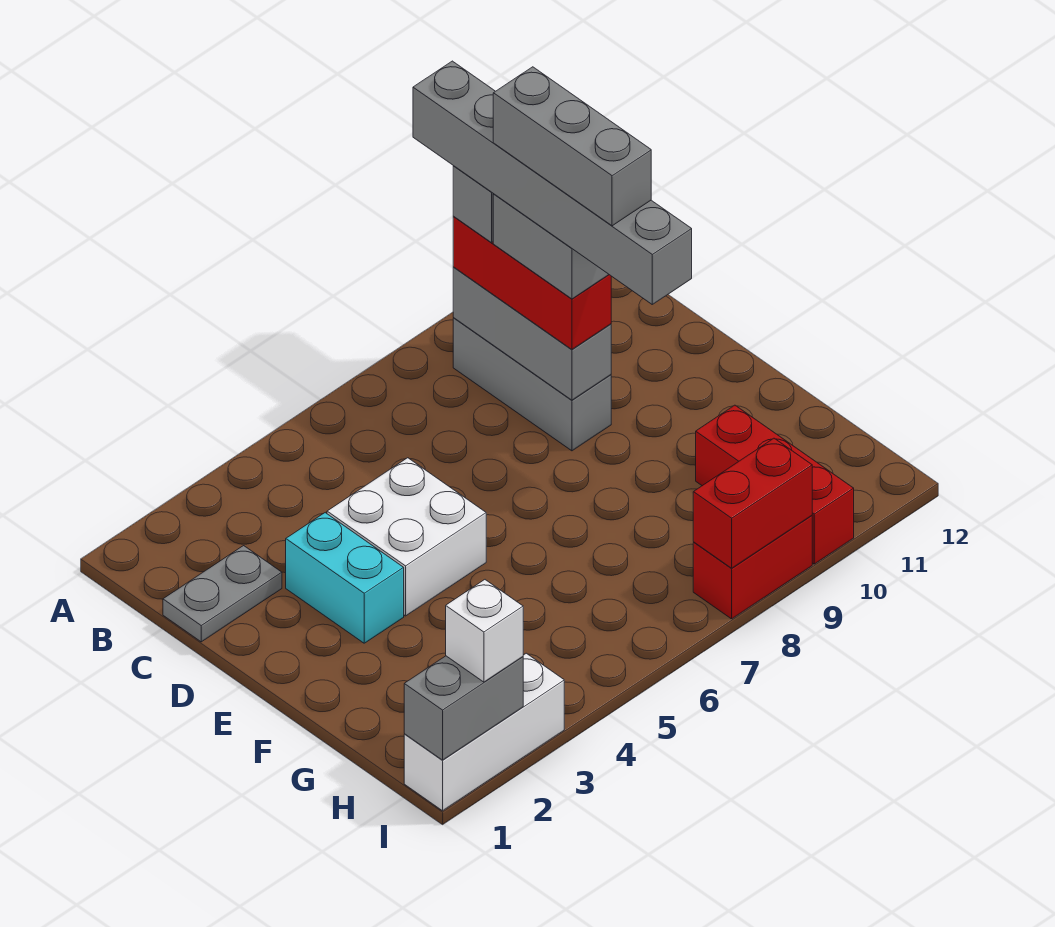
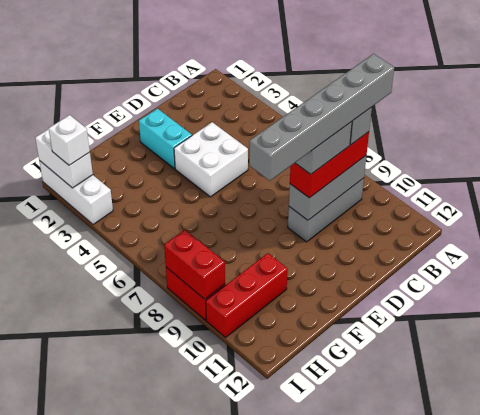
grey plate C1:C2 level 1 -> none
grey brick C9:E9 level 6 -> none
cyan brick D3:E3 level 1 -> cyan brick E2:E3 level 1
grey brick I1:I2 level 2 -> white brick I1:I2 level 2

